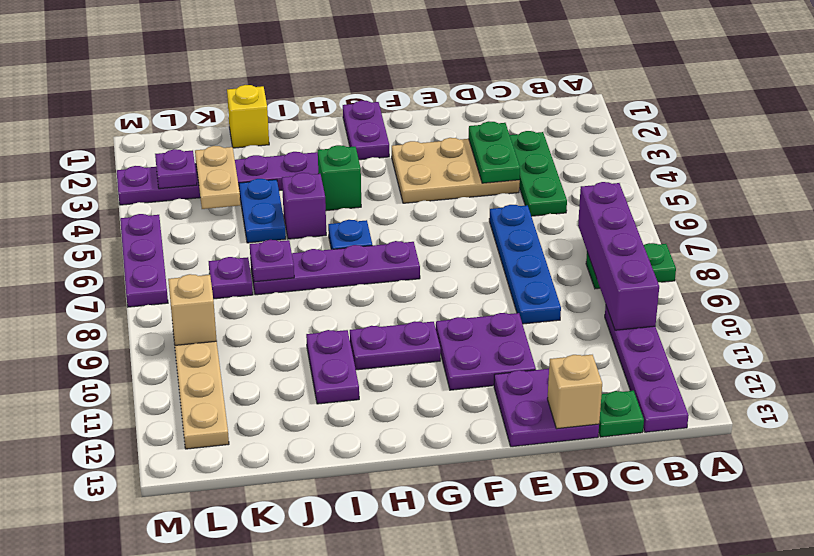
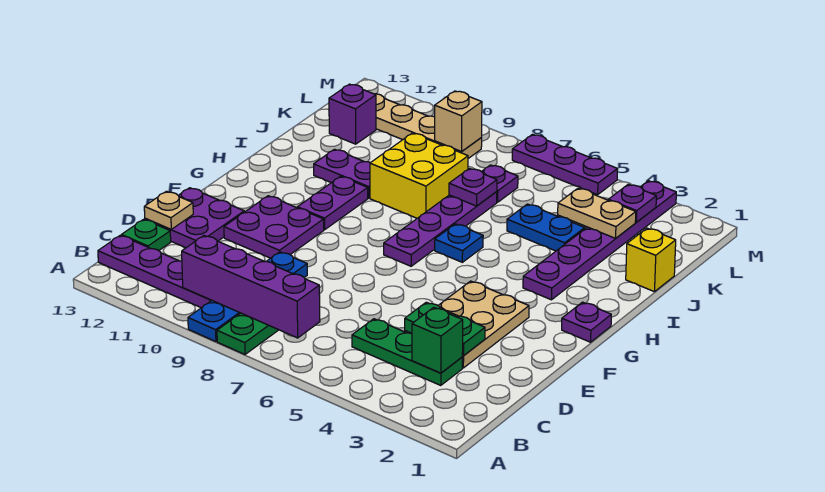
blue plate D6:D9 level 1 -> blue plate A9:D9 level 1
tan brick D13 level 2 -> tan plate D13 level 2
purple plate G1:G2 level 1 -> purple plate G1 level 1
green brick H4 level 1 -> green brick C3 level 2
purple brick I5 level 1 -> purple brick K12 level 1
none -> yellow brick I8:J9 level 1

